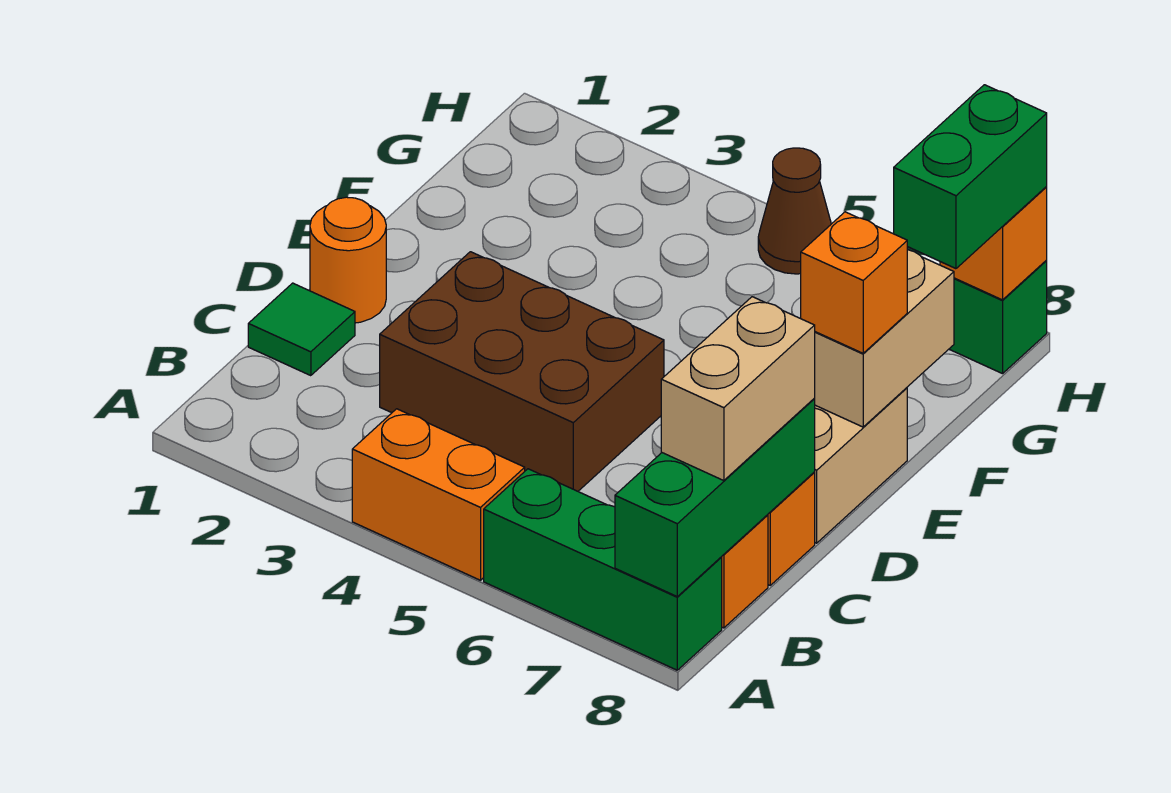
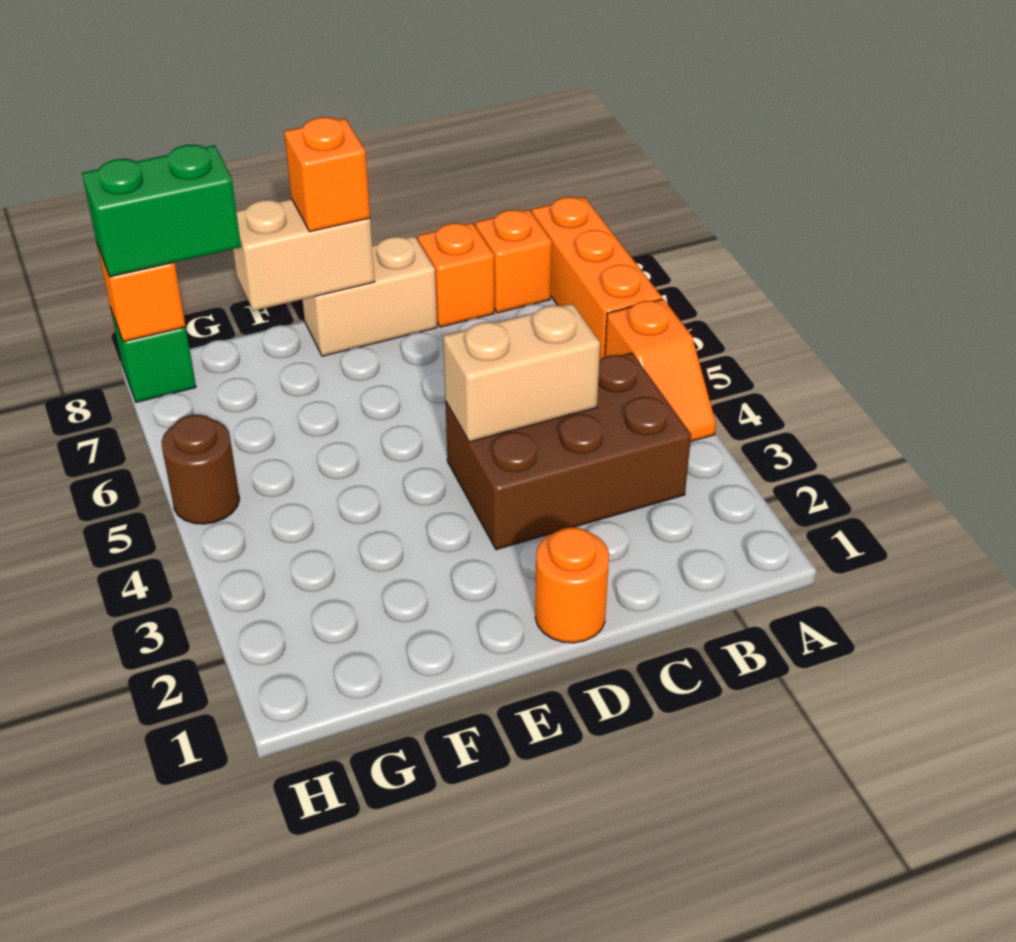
orange brick A4:A5 level 1 -> orange slope A4:A5 level 1 top 5
green brick A6:A8 level 1 -> orange brick A6:A8 level 1
green brick A8:C8 level 2 -> none
tan brick B8:C8 level 3 -> tan brick C4:D4 level 2
green tile C1 level 1 -> none
brown brick C3:D5 level 1 -> brown brick B3:D4 level 1
brown cone H5 level 1 -> brown round brick H5 level 1

